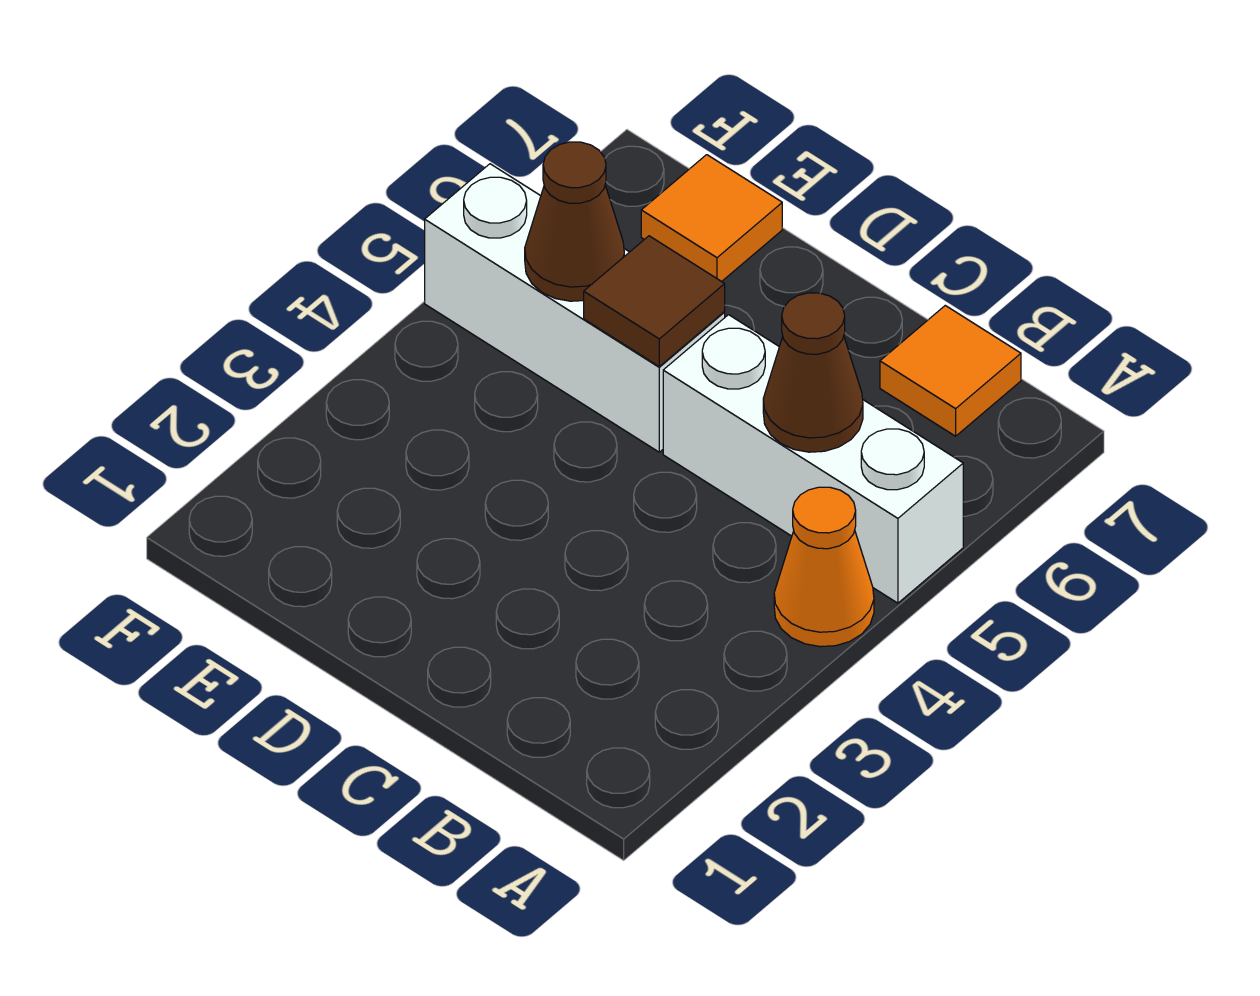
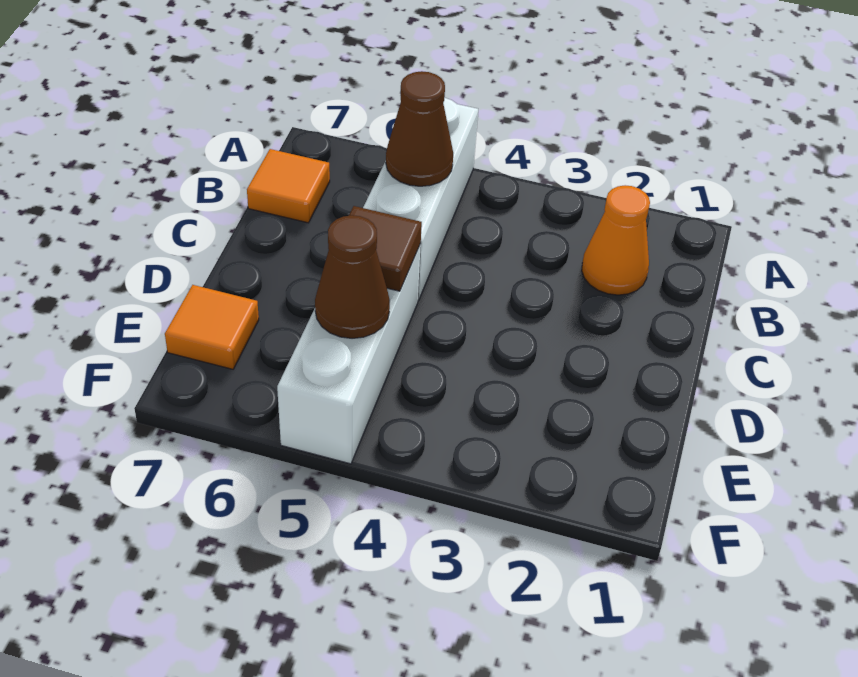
orange cone A4 level 1 -> orange cone B2 level 1

